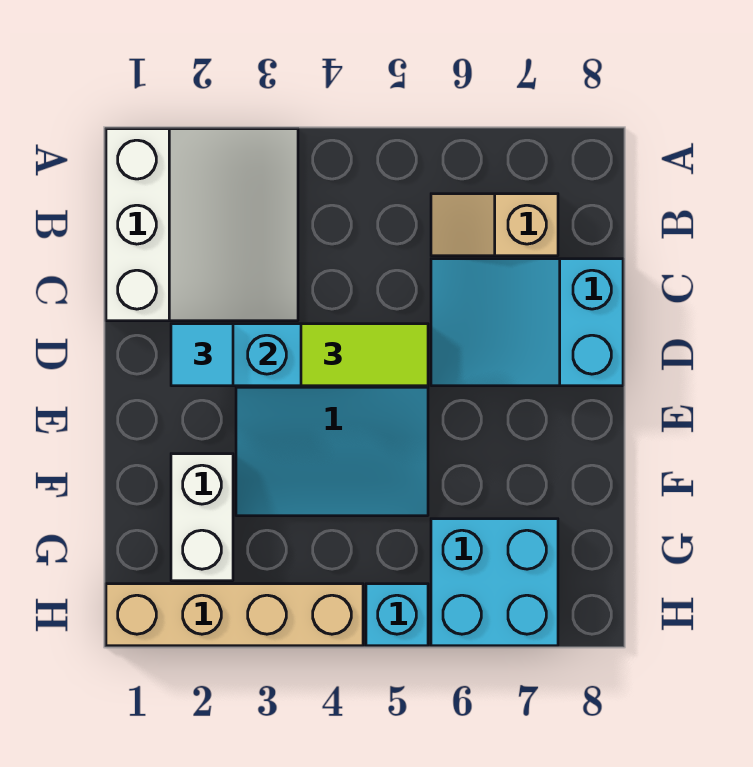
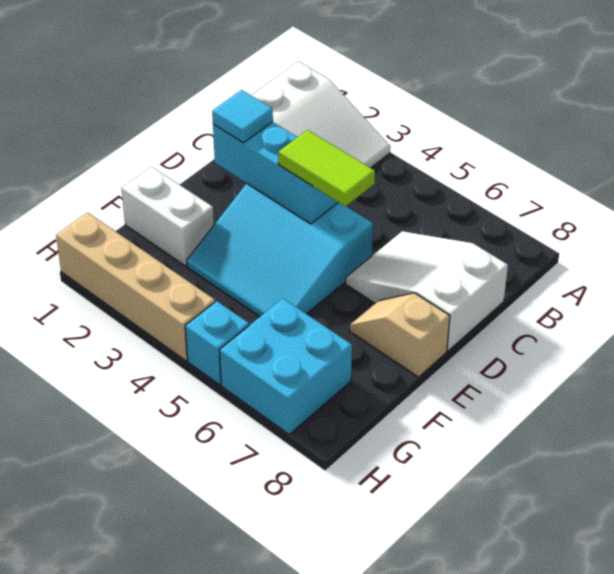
tan slope B6:B7 level 1 top 7 -> tan slope E7:E8 level 1 top 8
cyan slope C6:D8 level 1 top 8 -> white slope C6:D8 level 1 top 8
white brick F2:G2 level 1 -> white brick F1:F2 level 1

